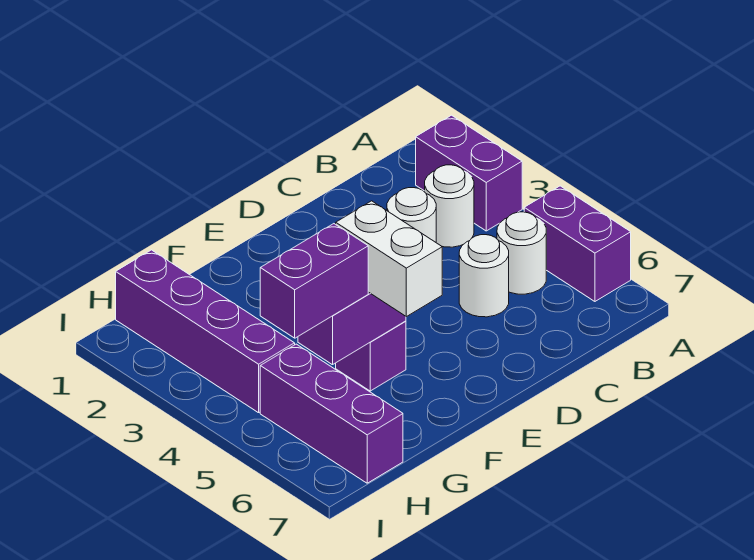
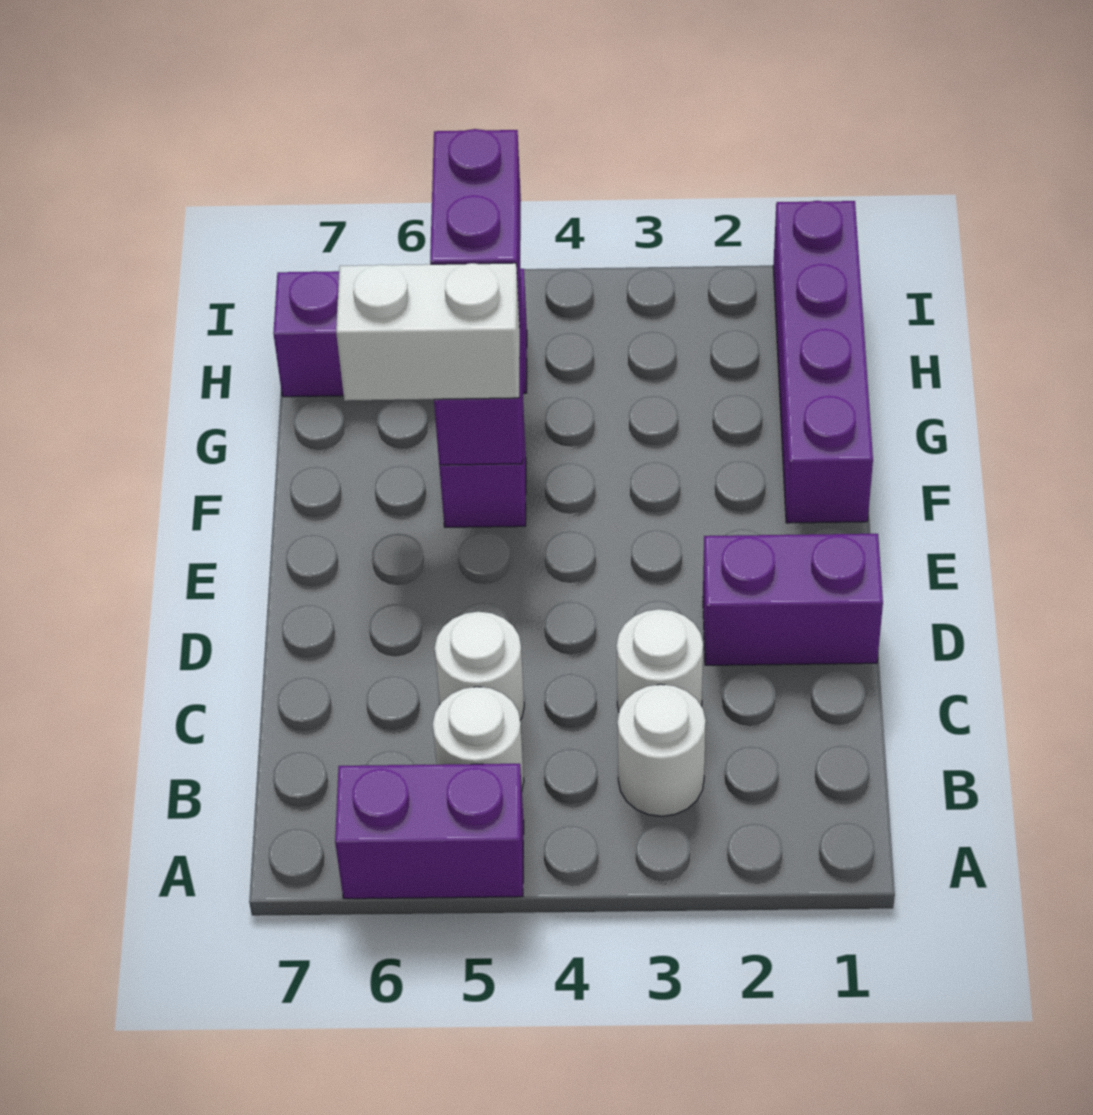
purple brick A2:A3 level 1 -> purple brick D1:D2 level 1
purple brick H1:H4 level 1 -> purple brick F1:I1 level 1

